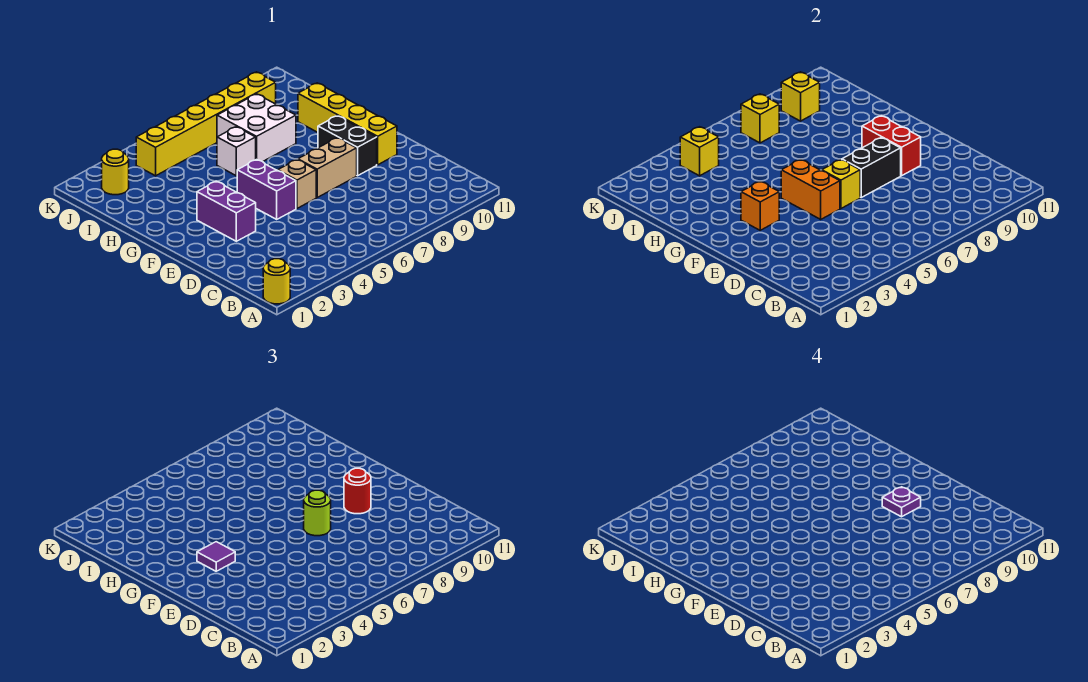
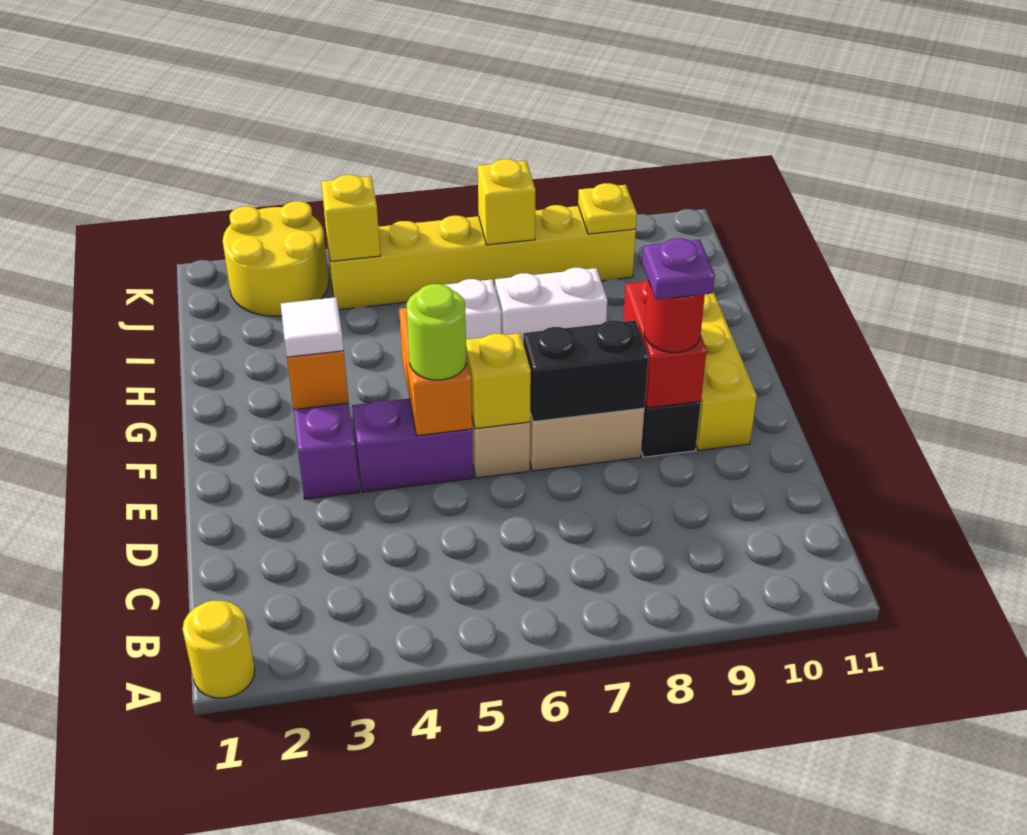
purple brick E5:F5 level 1 -> purple brick E4:E5 level 1
lime round brick E7 level 3 -> lime round brick E5 level 3
purple tile F3 level 3 -> white tile F3 level 3
white brick H7:I8 level 1 -> white brick H7:H8 level 1
yellow round brick J2 level 1 -> yellow round brick J2:K3 level 1
yellow brick J9 level 2 -> yellow plate J9 level 2

